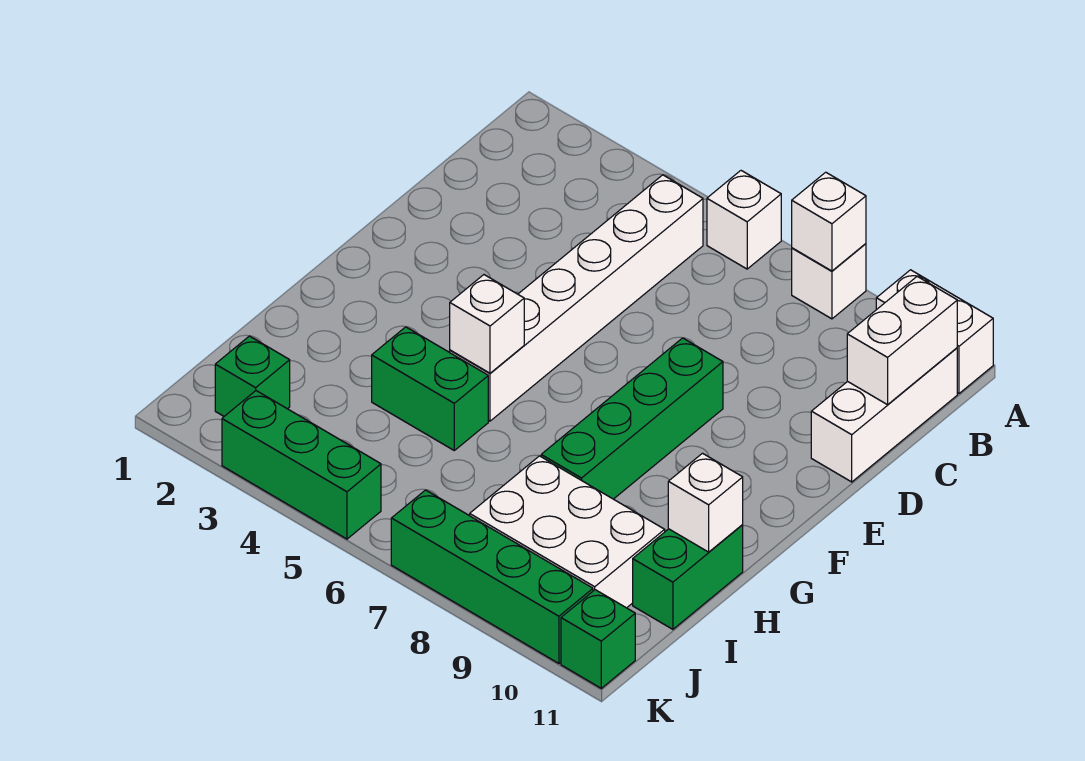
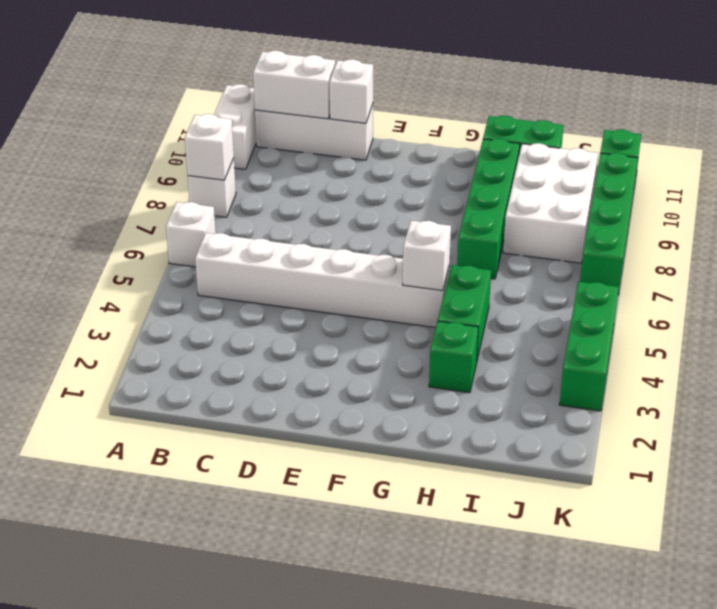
green brick E8:H8 level 1 -> green brick H7:H10 level 1
white brick H11 level 2 -> white brick D11 level 2
green brick J2 level 1 -> green brick H3 level 1

